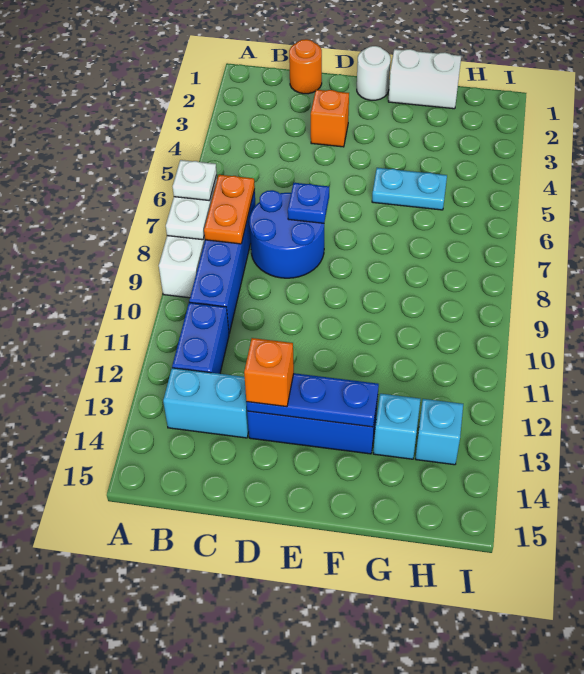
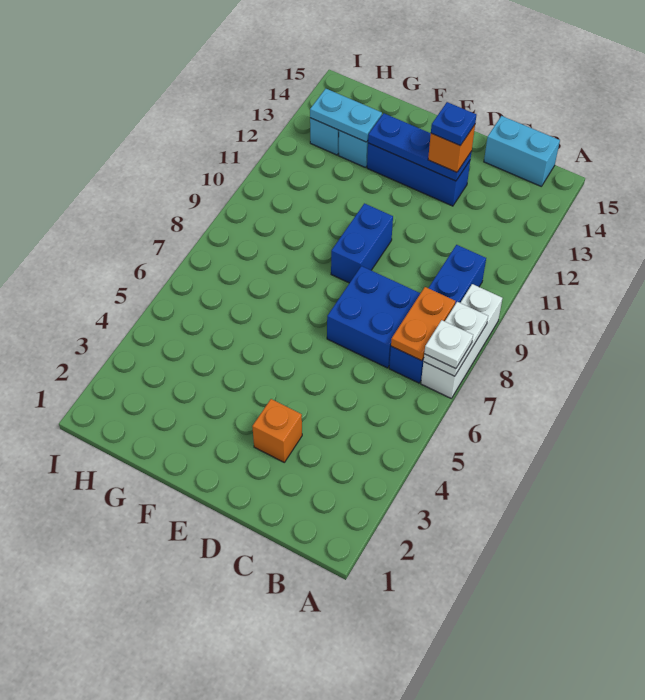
blue brick B11:B12 level 1 -> blue brick E9:E10 level 1
cyan brick B13:C13 level 1 -> cyan brick B15:C15 level 1
orange round brick C1 level 1 -> none
blue round brick C7:D8 level 1 -> blue brick C7:D8 level 1
blue plate D7 level 2 -> blue plate D13 level 4
white round brick E1 level 1 -> none
white brick F1:G1 level 1 -> none
cyan plate F5:G5 level 1 -> cyan plate G13:H13 level 2

